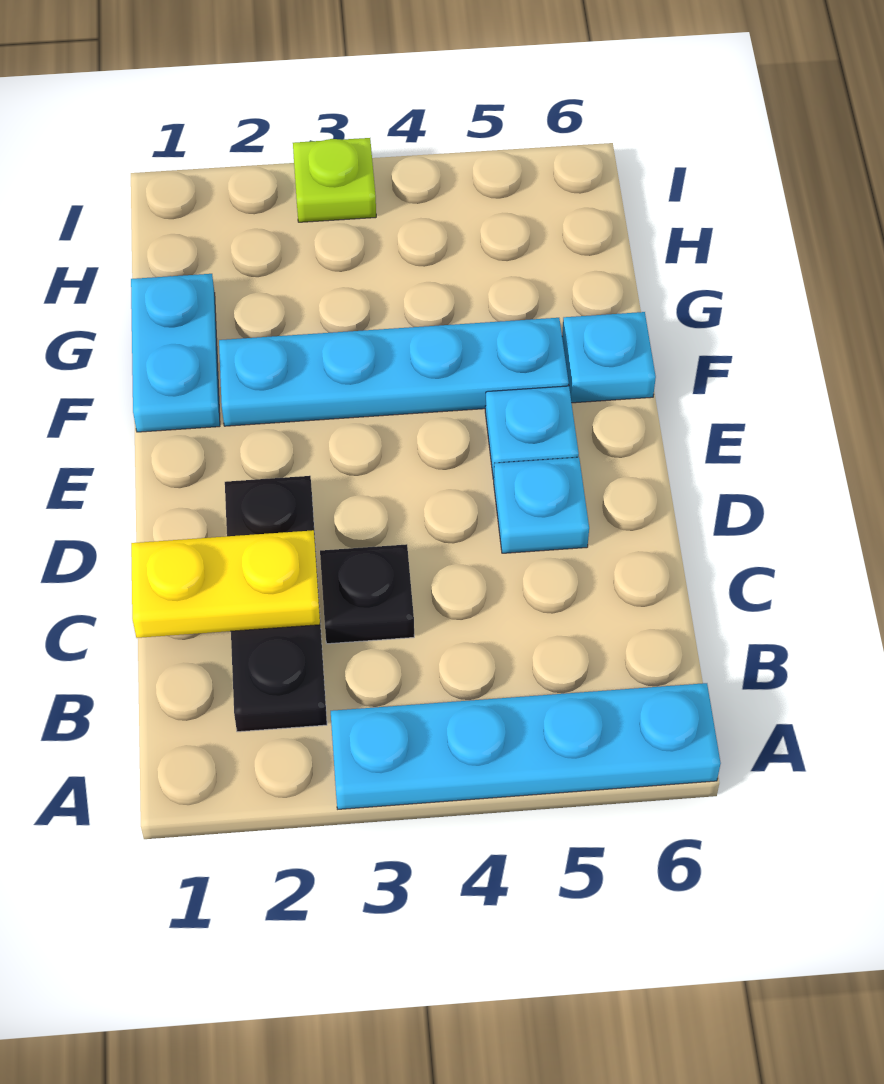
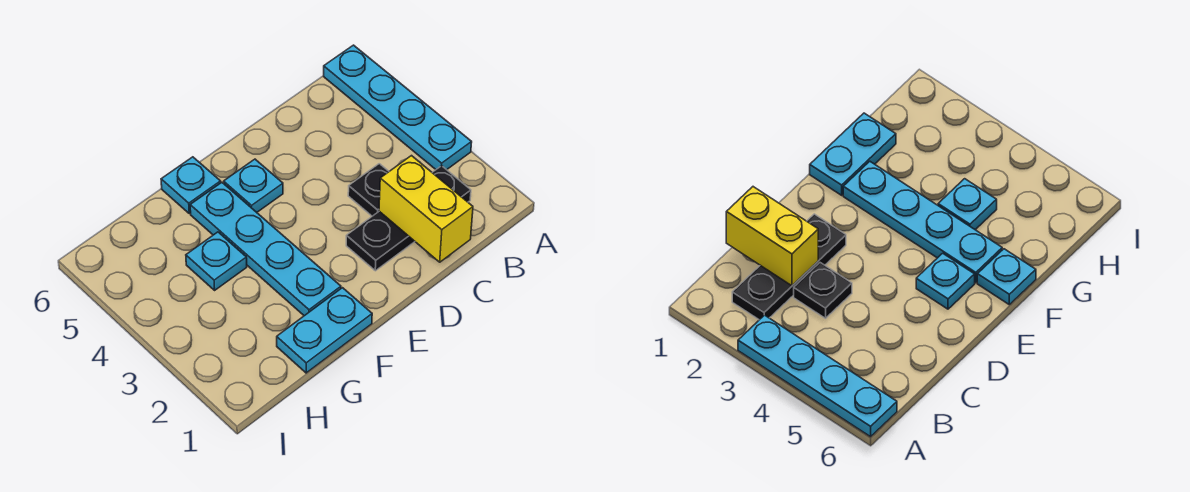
yellow plate C1:C2 level 2 -> yellow brick C1:C2 level 2
cyan plate D5 level 1 -> cyan plate G4 level 1
lime plate I3 level 1 -> none

